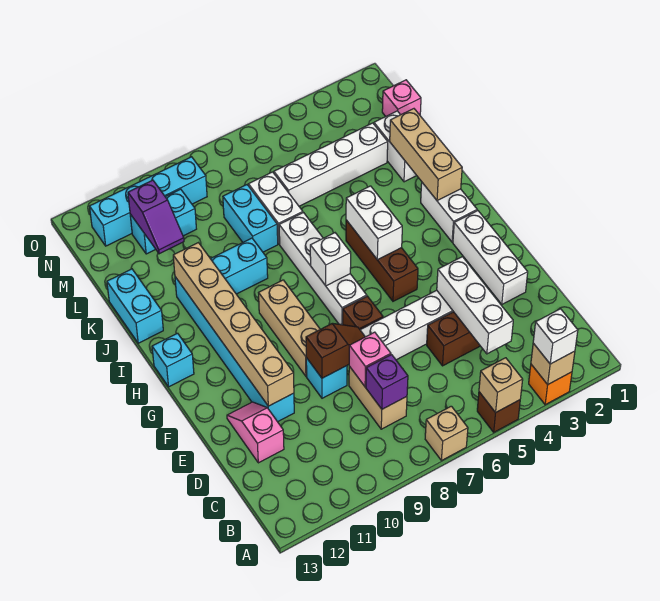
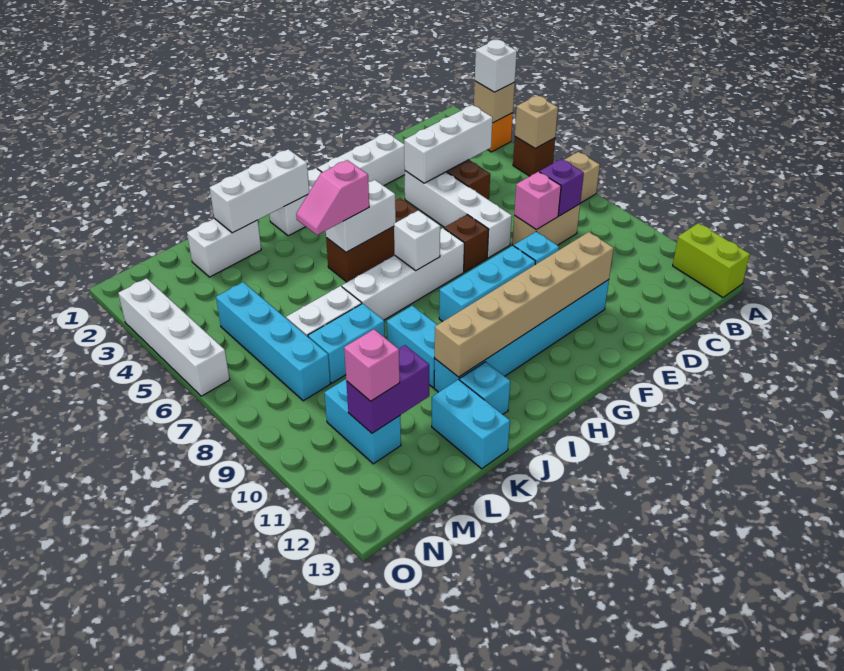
none -> lime brick A12:A13 level 1
pink slope D12:E12 level 1 top D -> pink slope I5:J5 level 3 top I
brown slope E8:E9 level 2 top 9 -> none
tan brick F9:H9 level 1 -> cyan brick F9:H9 level 1
cyan brick H13 level 1 -> cyan brick J12 level 1
tan brick I2:K2 level 2 -> white brick I2:K2 level 2
cyan brick J13:K13 level 1 -> cyan brick K12:K13 level 1
white brick L3:L6 level 1 -> white brick O3:O6 level 1
purple slope L11:M11 level 2 top M -> purple brick L11:M11 level 2
pink brick M1 level 1 -> pink brick M11 level 3
cyan brick N9:N12 level 1 -> cyan brick M5:M8 level 1

